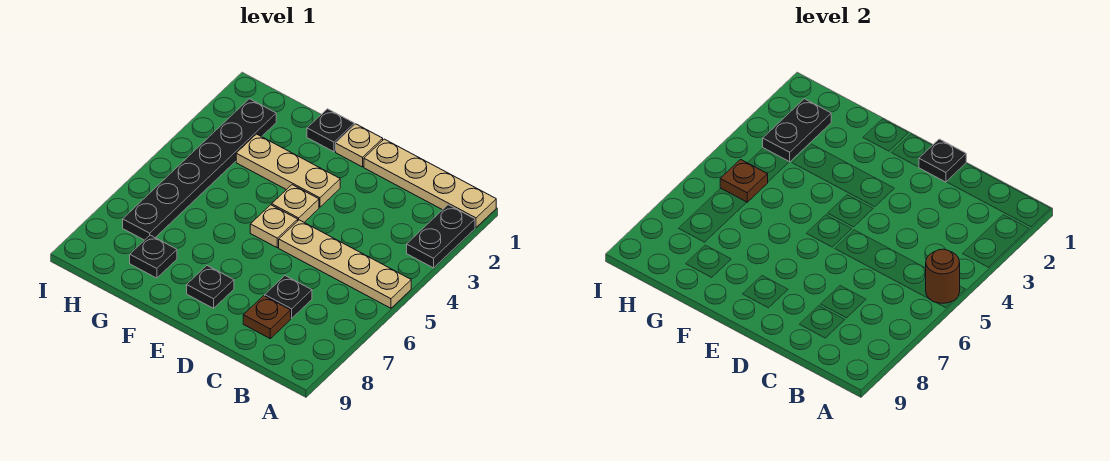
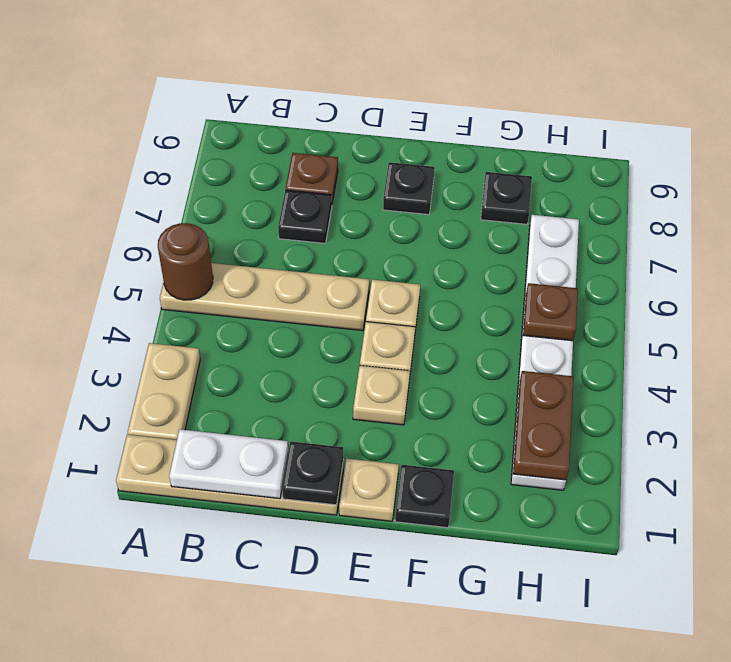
black plate A2:A3 level 1 -> tan plate A2:A3 level 1
none -> white plate B1:C1 level 2
tan plate E3:G3 level 1 -> tan plate E3 level 1
black plate H2:H7 level 1 -> white plate H2:H7 level 1
black plate H2:H3 level 2 -> brown plate H2:H3 level 2

